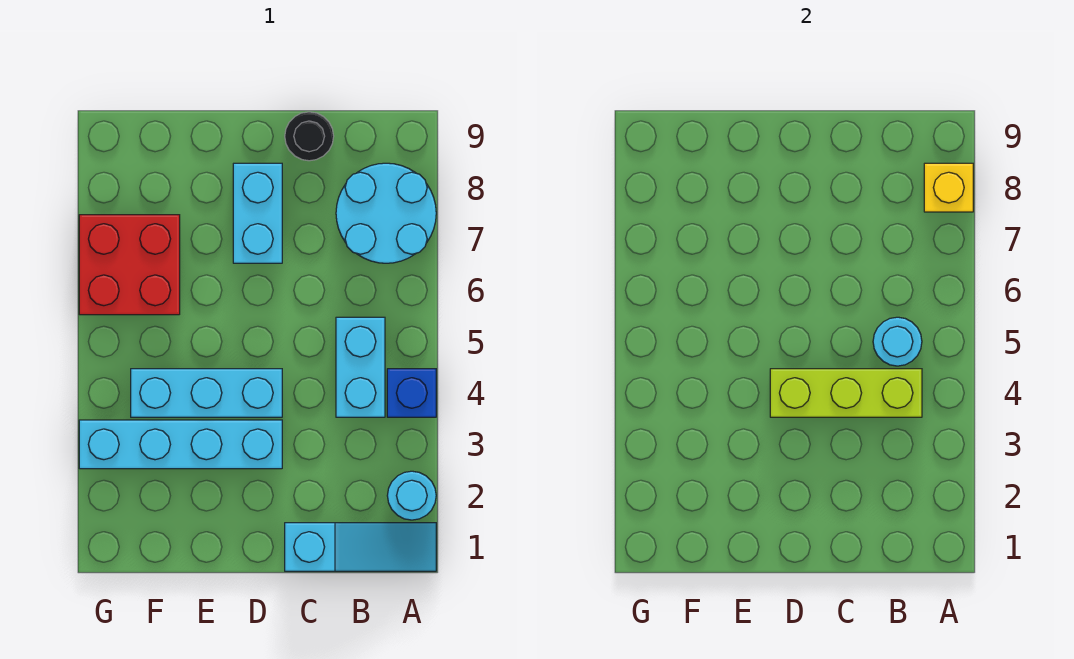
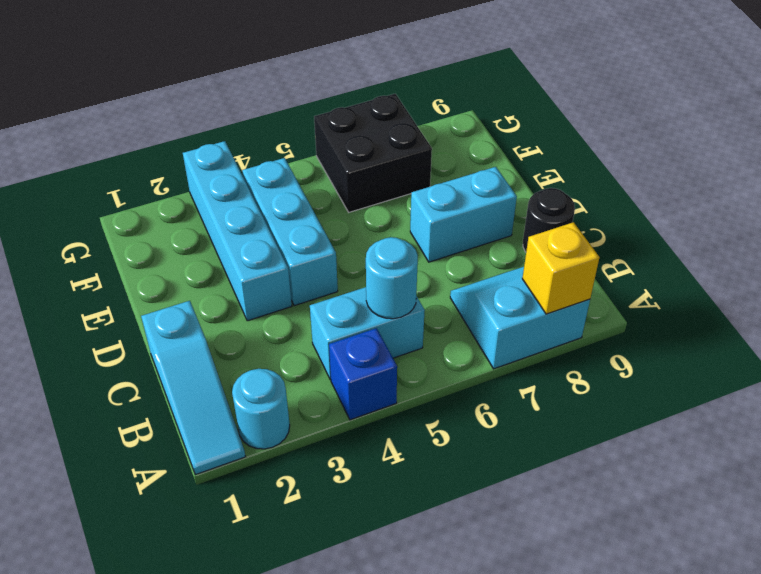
cyan round brick A7:B8 level 1 -> cyan slope A7:B8 level 1 top A
lime brick B4:D4 level 2 -> none
red brick F6:G7 level 1 -> black brick F6:G7 level 1

